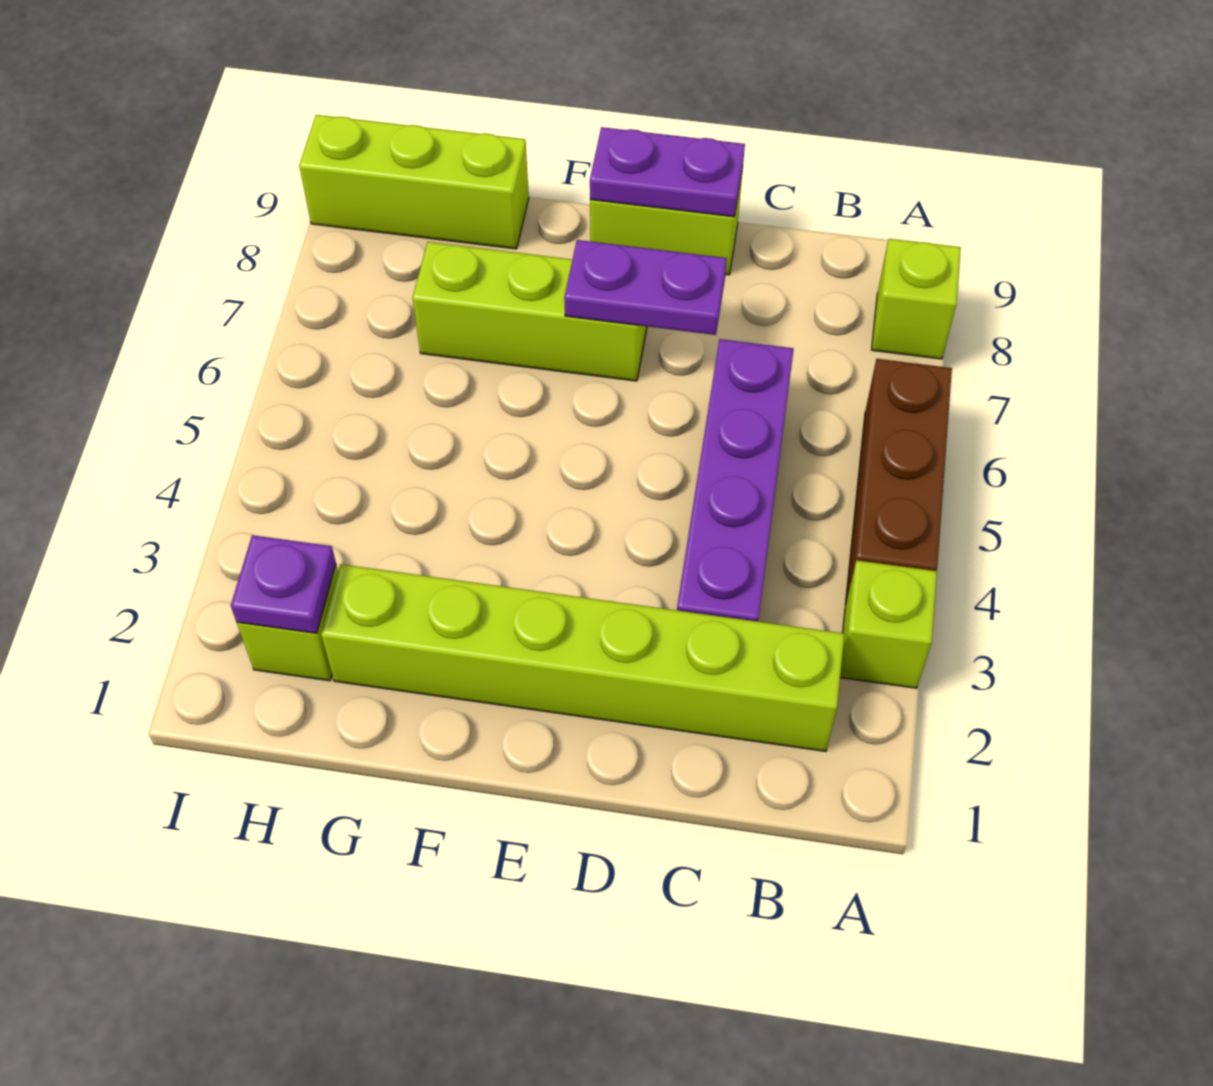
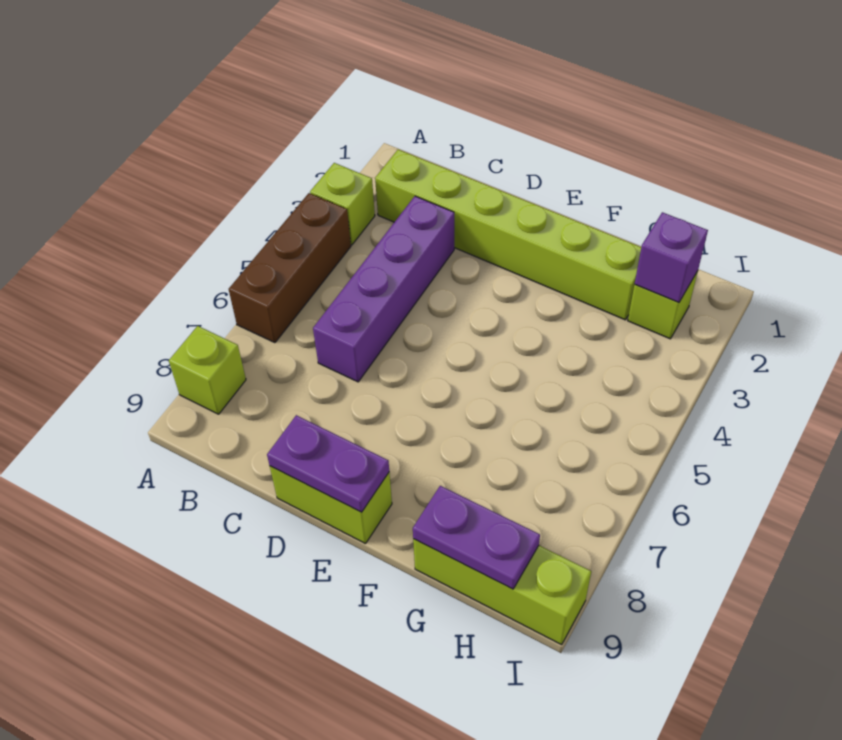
purple plate D7:E7 level 2 -> purple plate G9:H9 level 2
lime brick E7:G7 level 1 -> none
purple plate H2 level 2 -> purple brick H2 level 2

